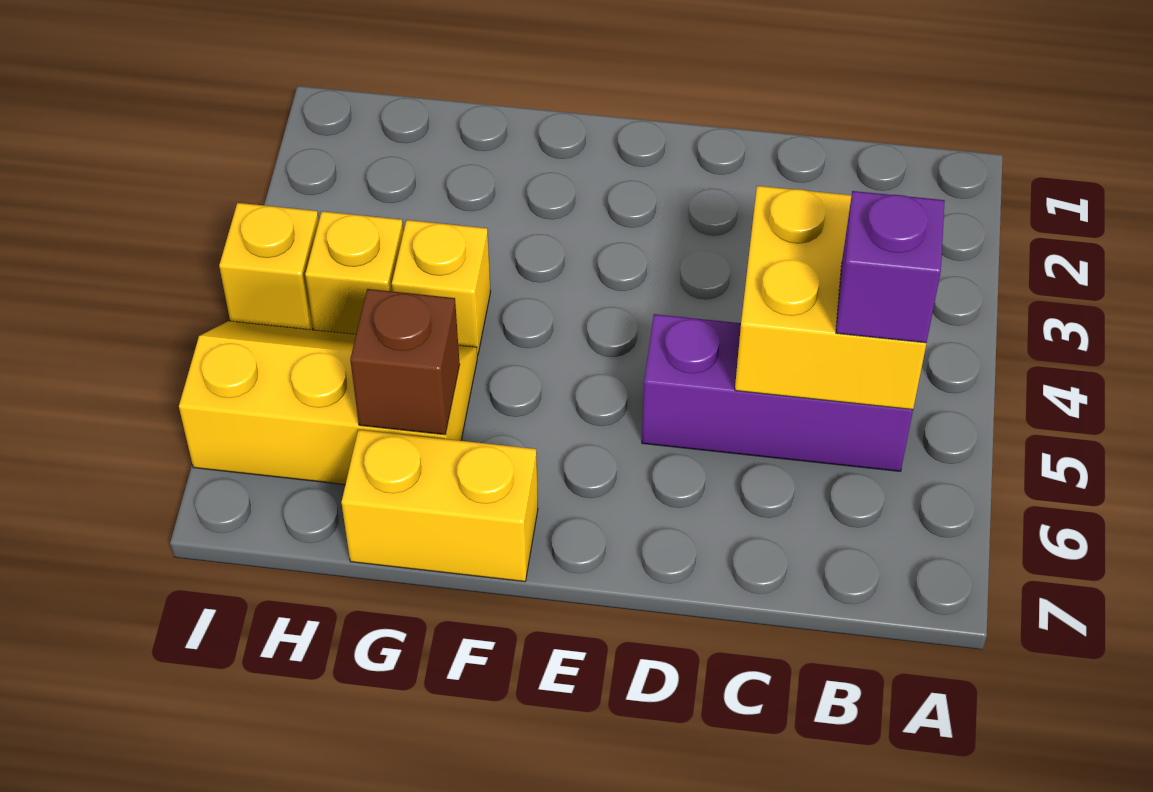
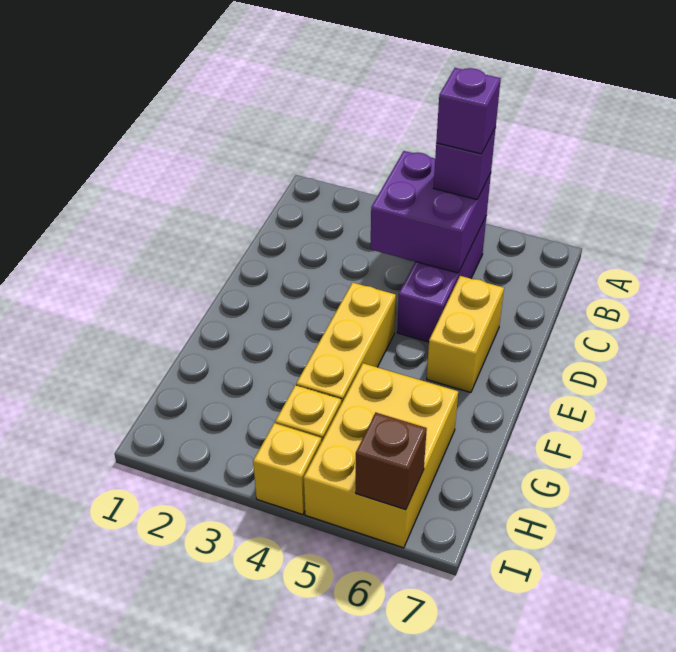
yellow brick B4:C5 level 2 -> purple brick B4:C5 level 2
none -> purple brick B5 level 4
yellow brick F7:G7 level 1 -> yellow brick D6:E6 level 1
yellow brick G4 level 1 -> yellow brick E4:G4 level 1
yellow slope G5:I6 level 1 top 6 -> yellow brick G5:I6 level 1
brown brick G6 level 2 -> brown brick I6 level 2

